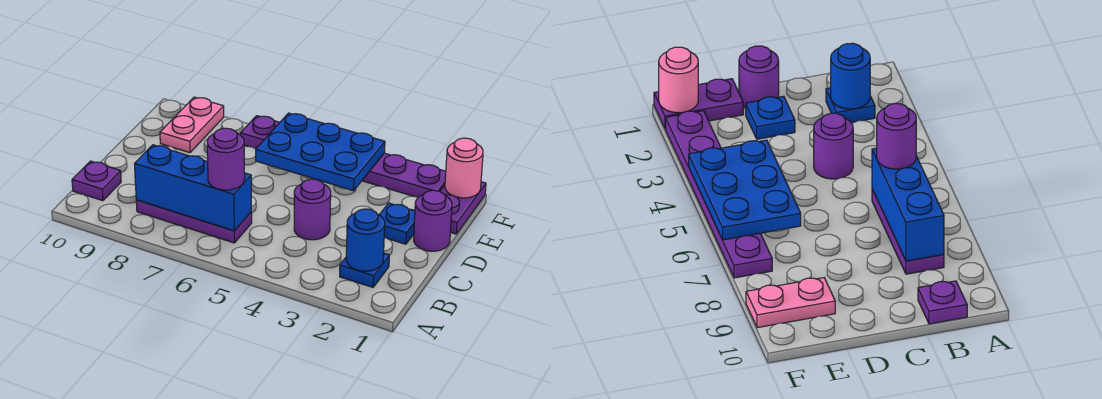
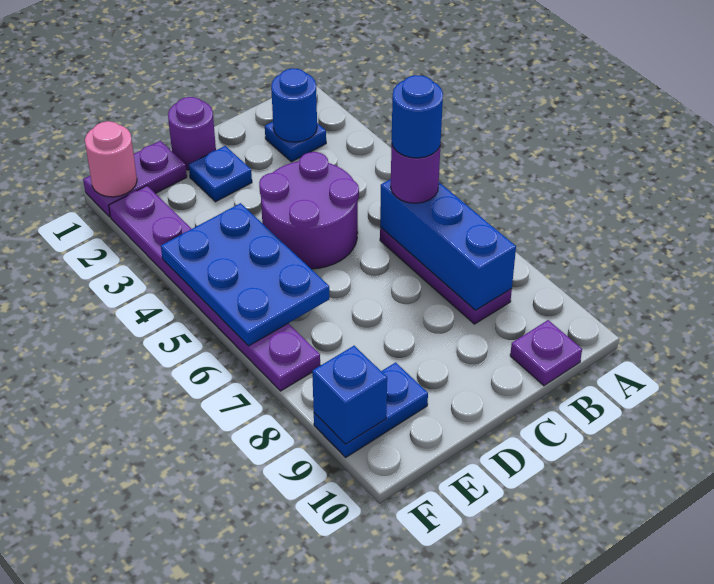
none -> blue round brick B6 level 4
purple round brick C4 level 1 -> purple round brick C4:D5 level 1
pink plate E9:F9 level 1 -> blue plate E9:F9 level 1
none -> blue brick F9 level 2

